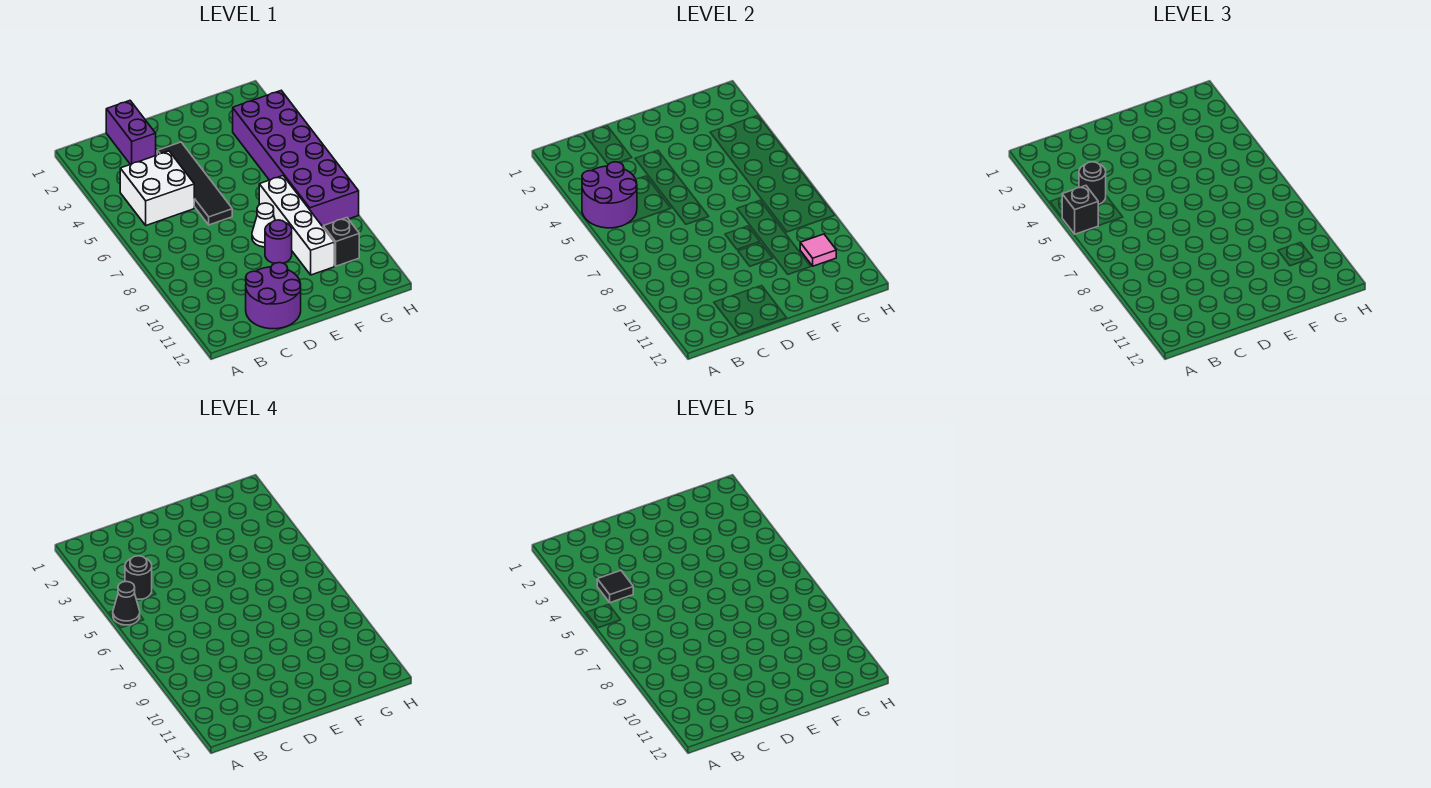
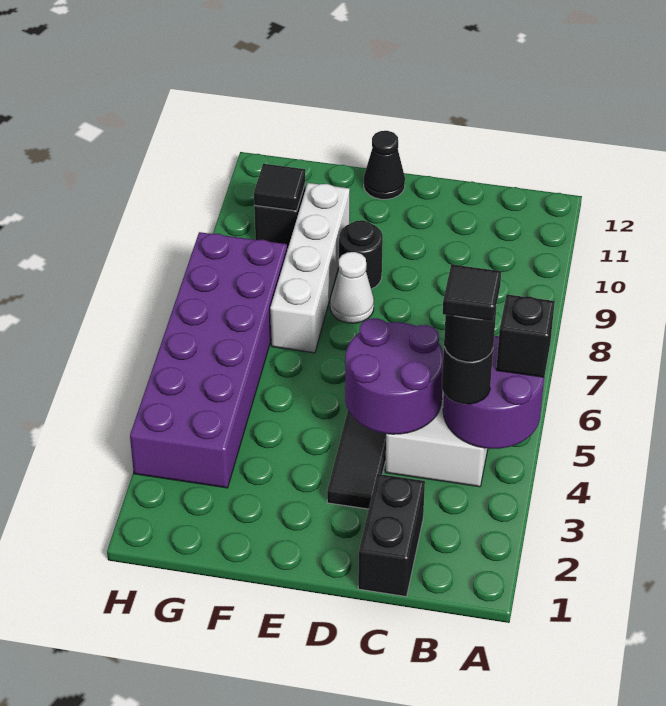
black cone A5 level 4 -> black cone E12 level 1
purple brick C1:C2 level 1 -> black brick C1:C2 level 1
purple round brick C11:D12 level 1 -> purple round brick C4:D5 level 2
purple round brick E9 level 1 -> black round brick E9 level 1
pink tile G10 level 2 -> black tile G10 level 2

